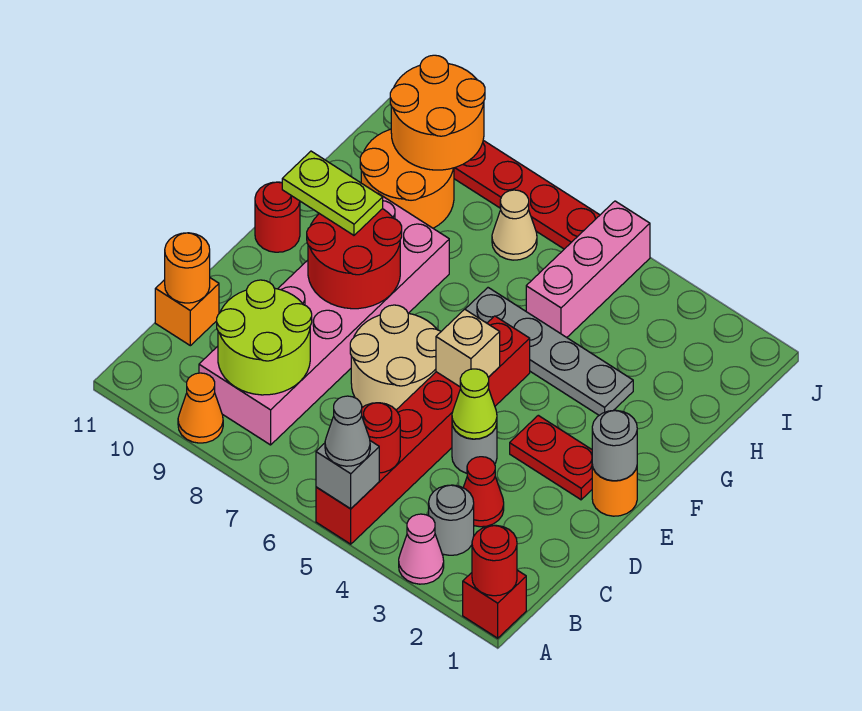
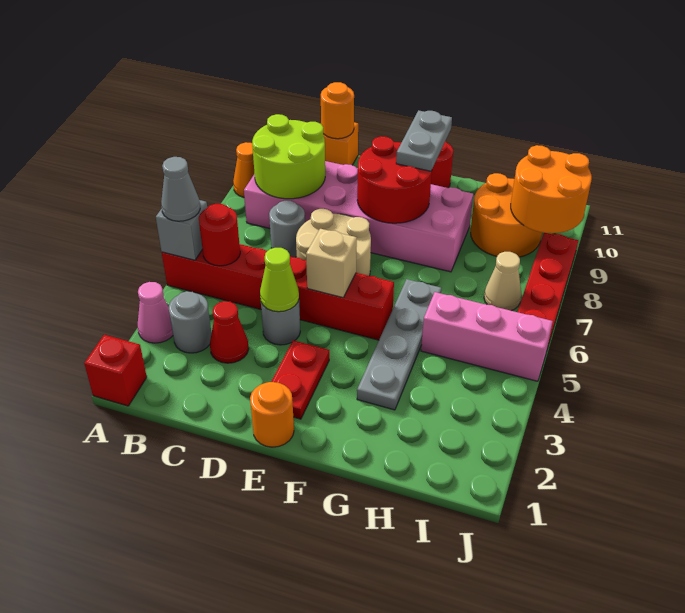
red round brick A1 level 2 -> none
grey round brick E1 level 2 -> grey round brick C7 level 1
lime plate F9:F10 level 3 -> grey plate F9:F10 level 3

